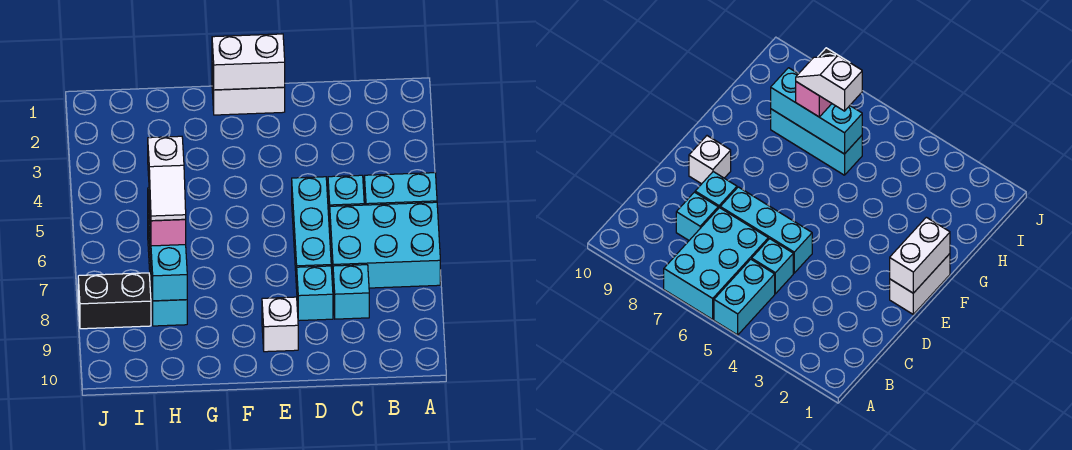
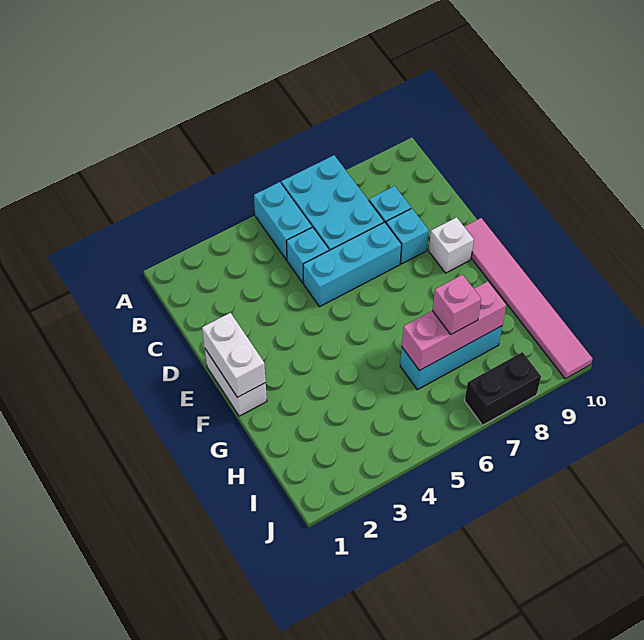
none -> pink tile E10:J10 level 1
cyan brick H6:H8 level 2 -> pink brick H6:H8 level 2
white slope H6:H7 level 4 top 6 -> none
black brick I8:J8 level 1 -> black brick J7:J8 level 1

